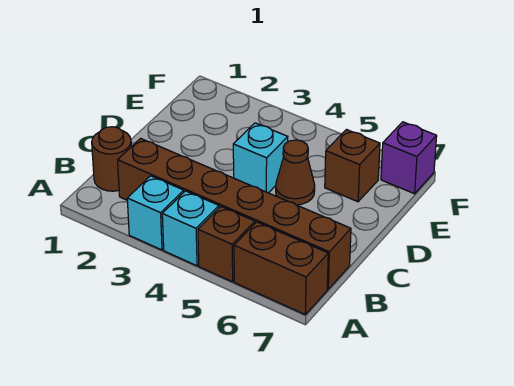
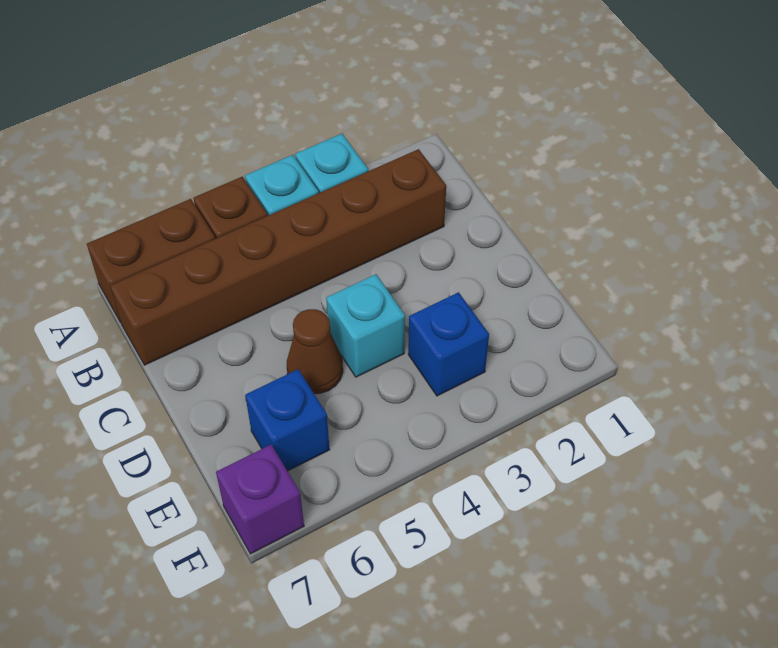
brown round brick B1 level 1 -> none
none -> blue brick E3 level 1
brown brick E6 level 1 -> blue brick E6 level 1

